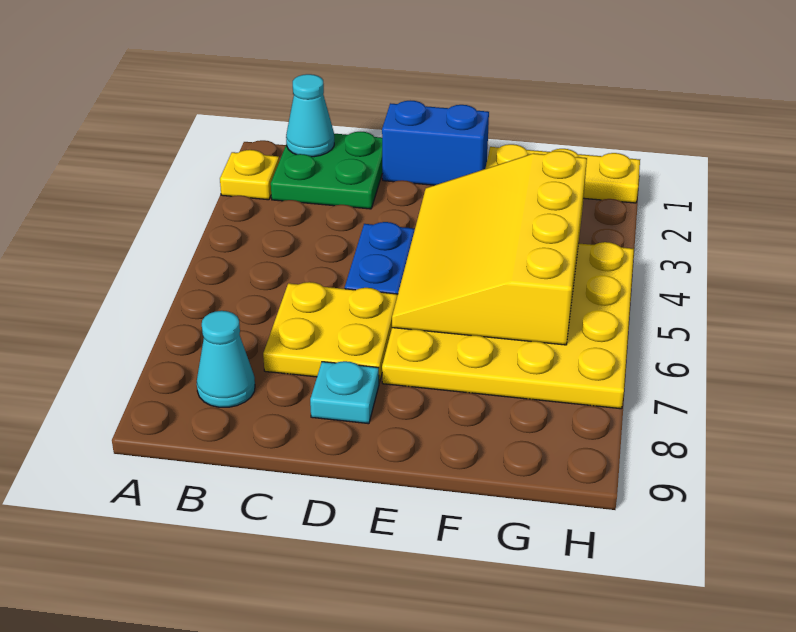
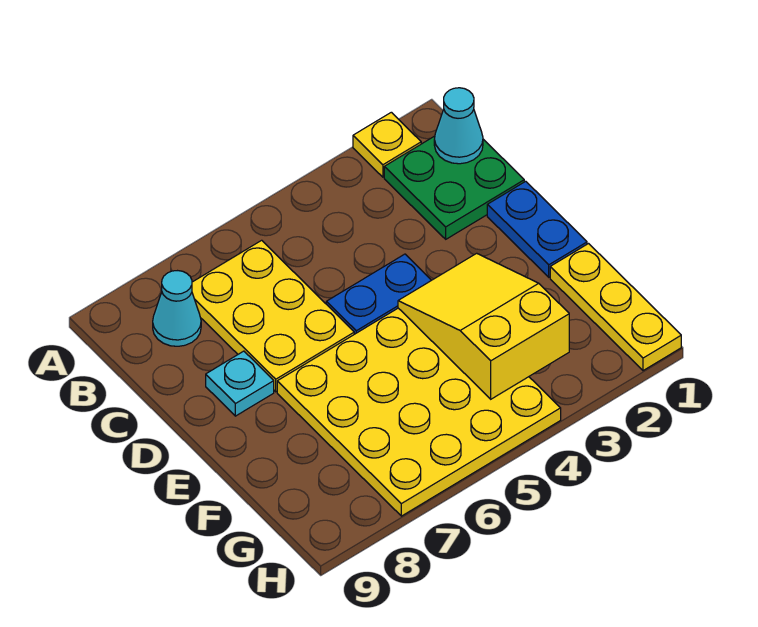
yellow plate C6:D7 level 1 -> yellow plate B6:D7 level 1
blue brick D1:E1 level 1 -> blue plate D1:E1 level 1
yellow slope E3:G6 level 2 top G -> yellow slope E3:G4 level 2 top G

